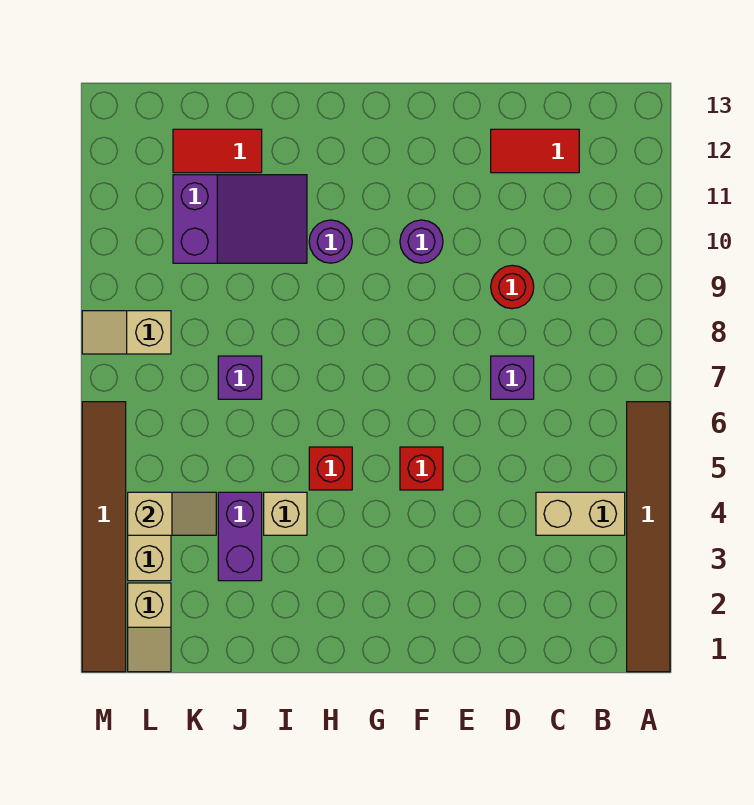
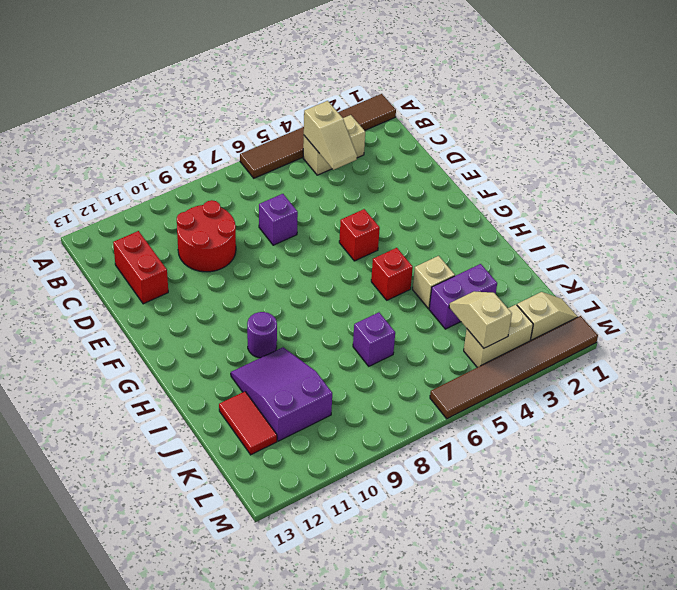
tan brick B4:C4 level 1 -> tan brick B3:B4 level 1
red tile C12:D12 level 1 -> red brick C12:D12 level 1
red round brick D9 level 1 -> red round brick C9:D10 level 1
purple round brick F10 level 1 -> none
tan slope L8:M8 level 1 top L -> tan slope B4:C4 level 2 top B

